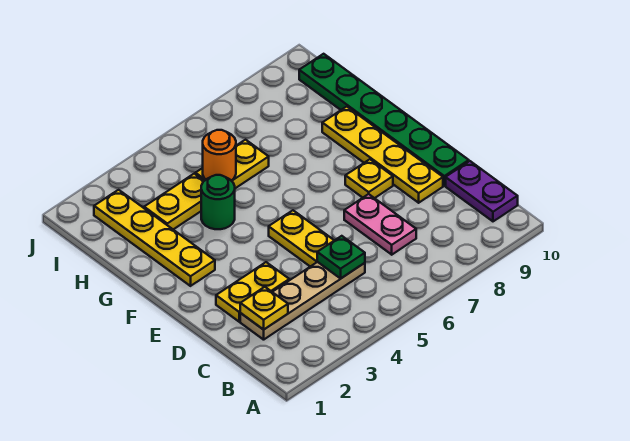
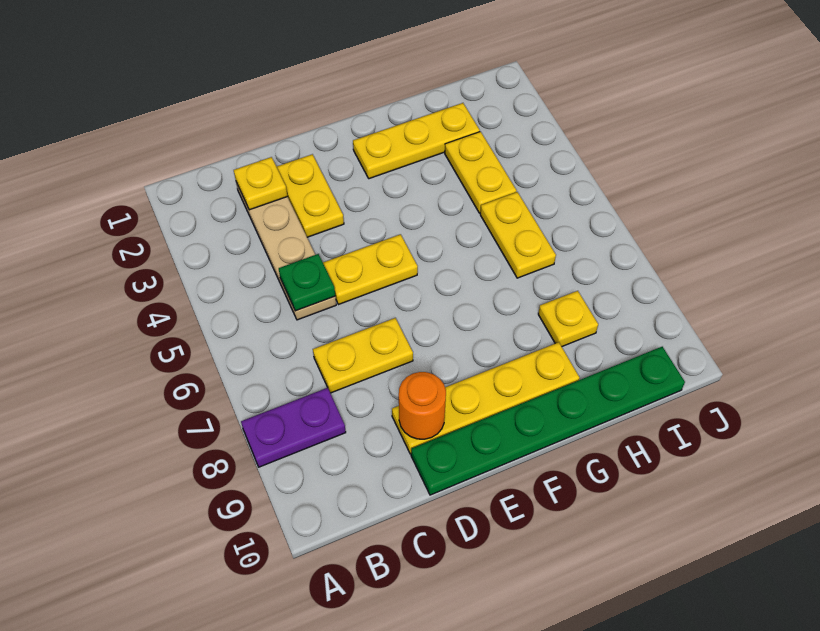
purple plate B10:C10 level 1 -> purple plate A8:B8 level 1
pink plate C7:D7 level 1 -> yellow plate C7:D7 level 1
yellow plate E8 level 1 -> yellow plate H8 level 1
yellow plate F2:I2 level 1 -> yellow plate F2:H2 level 1
green round brick G4 level 1 -> none
orange round brick H5 level 2 -> orange round brick D9 level 2

